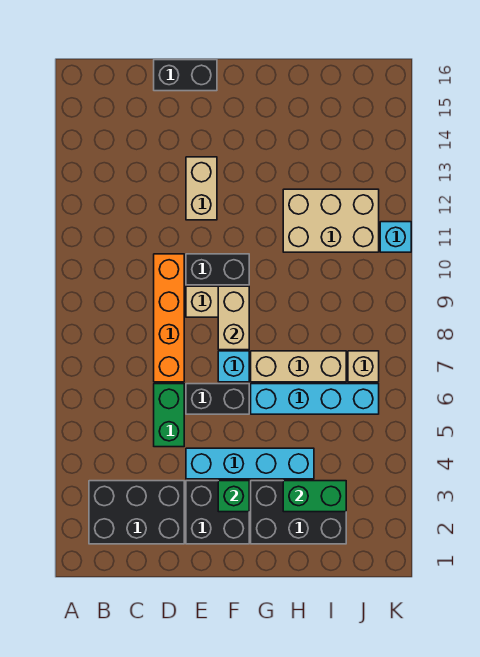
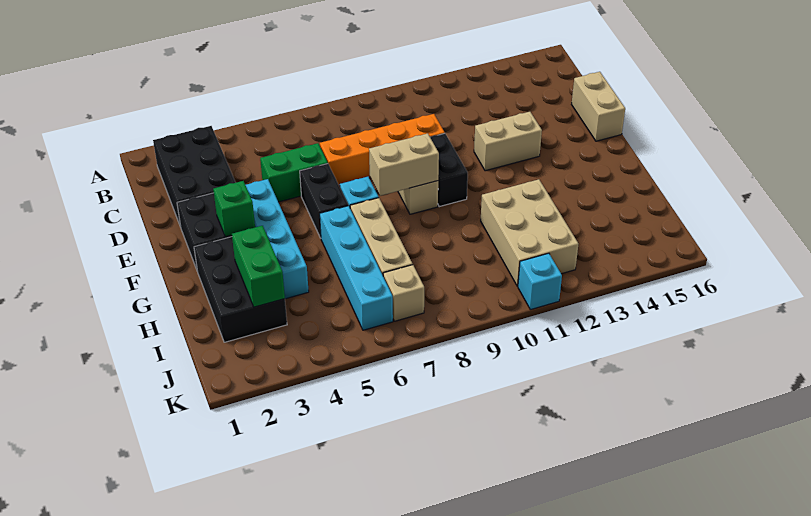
black brick D16:E16 level 1 -> tan brick D16:E16 level 1

